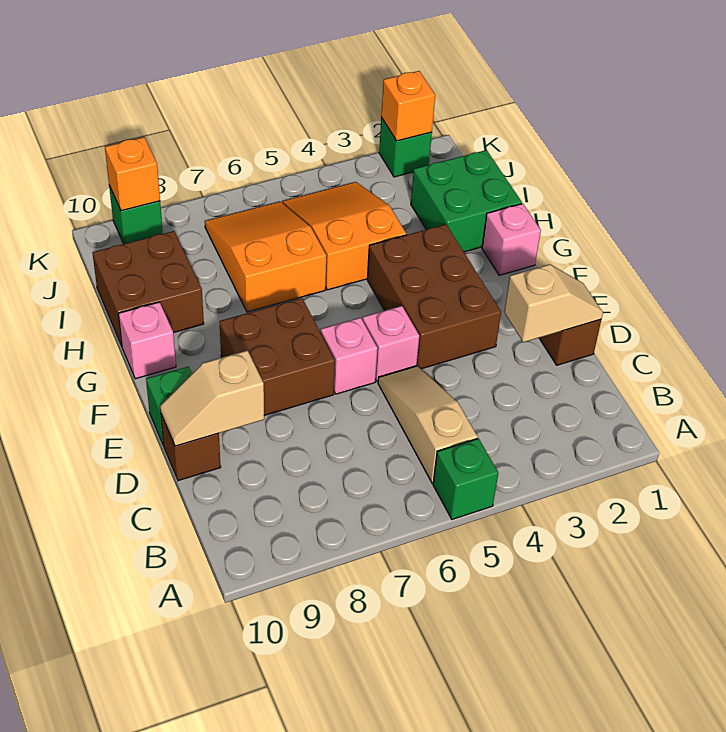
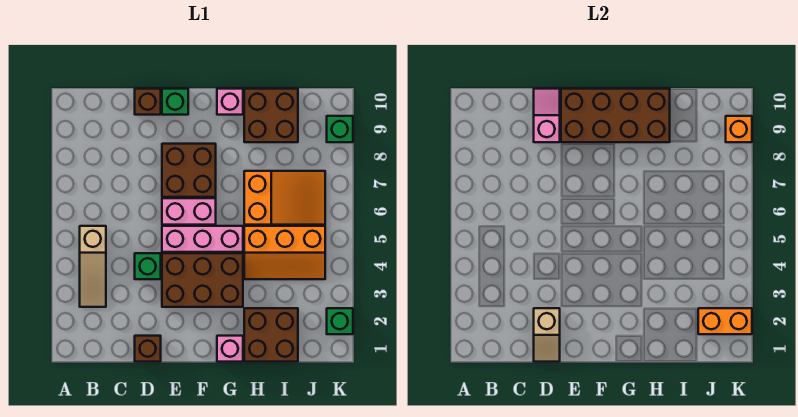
green brick A5 level 1 -> green brick D4 level 1
tan slope B5:D5 level 1 top B -> tan slope B3:B5 level 1 top 5
tan slope D9:D10 level 2 top 9 -> pink slope D9:D10 level 2 top 9
pink brick E5 level 1 -> pink brick E5:G5 level 1
pink brick E6 level 1 -> pink brick E6:F6 level 1
none -> brown brick E9:H10 level 2
green brick H1:I2 level 1 -> brown brick H1:I2 level 1
orange slope H4:J5 level 1 top H -> orange slope H4:J5 level 1 top 5
orange brick K2 level 2 -> orange brick J2:K2 level 2

